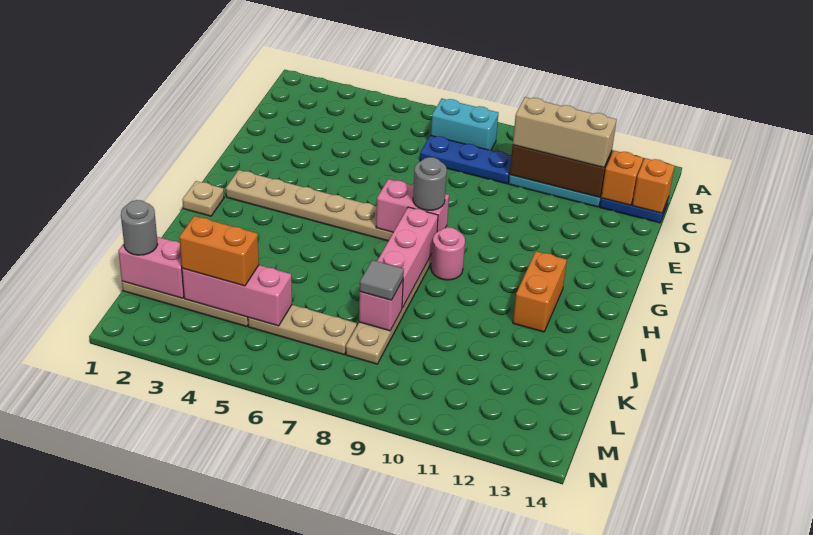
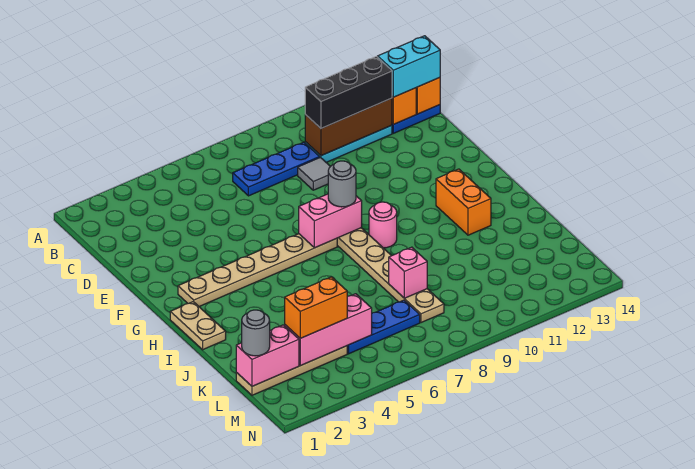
cyan brick B7:B8 level 1 -> cyan brick C13:C14 level 3
tan brick C10:C12 level 3 -> black brick C10:C12 level 3
tan plate H1 level 1 -> tan plate H1:I1 level 1
pink brick H8:J8 level 2 -> none
grey tile K8 level 3 -> grey tile D9 level 1
tan plate L5:L7 level 1 -> blue plate L5:L7 level 1

